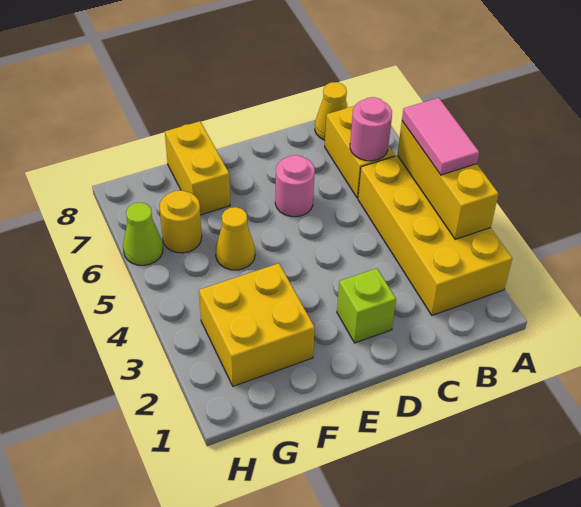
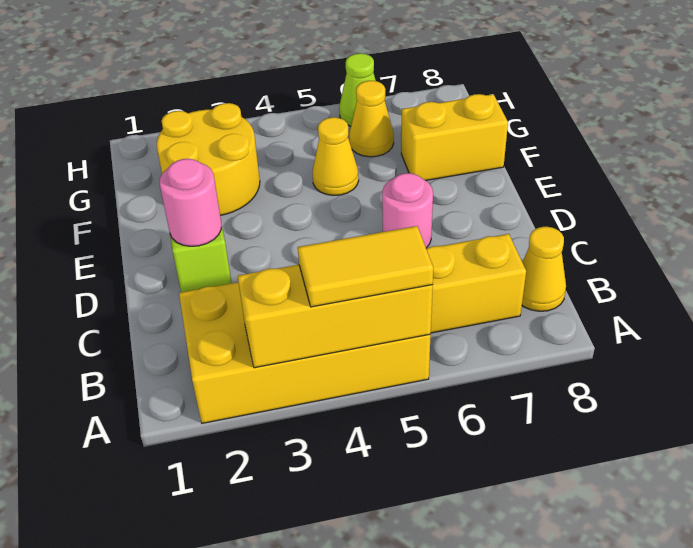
pink tile A4:A5 level 3 -> yellow tile A4:A5 level 3
pink round brick B6 level 2 -> pink round brick D2 level 2
yellow brick F2:G3 level 1 -> yellow round brick F2:G3 level 1
yellow round brick G6 level 1 -> yellow cone G6 level 1

